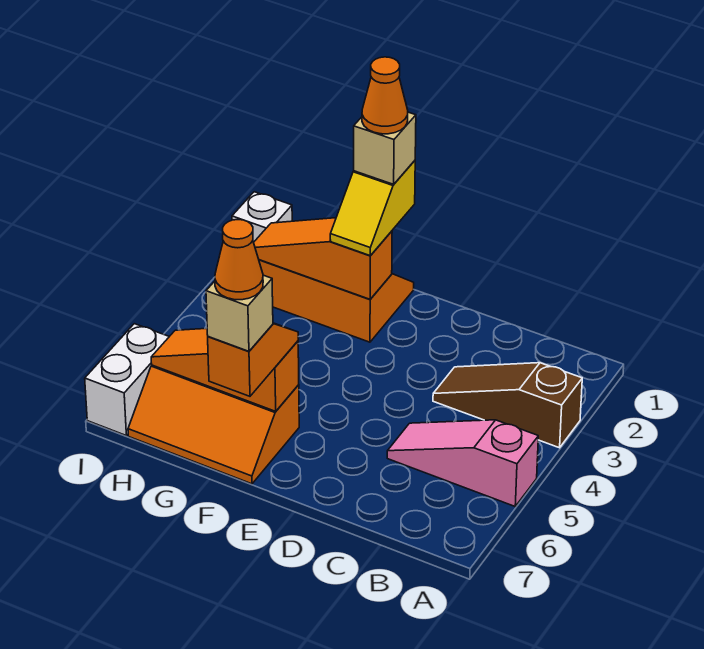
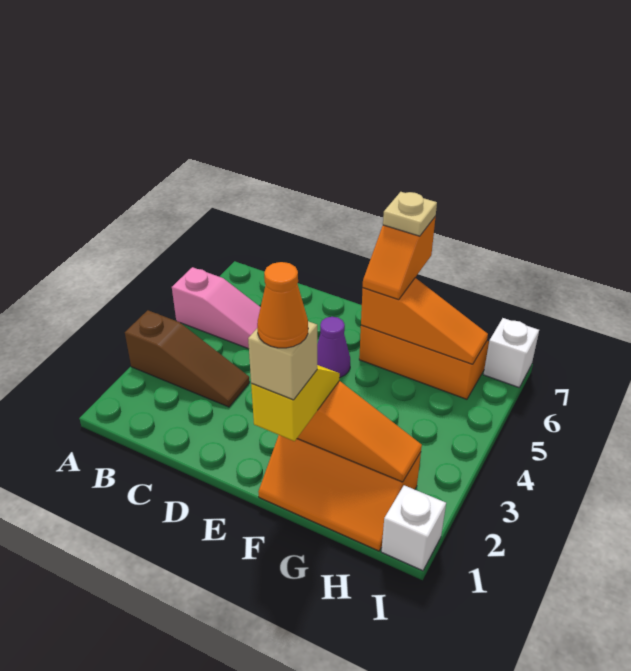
none -> purple cone E5 level 1
tan brick F7 level 4 -> tan plate F7 level 4
orange cone F7 level 5 -> none
white brick I6:I7 level 1 -> white brick I7 level 1

